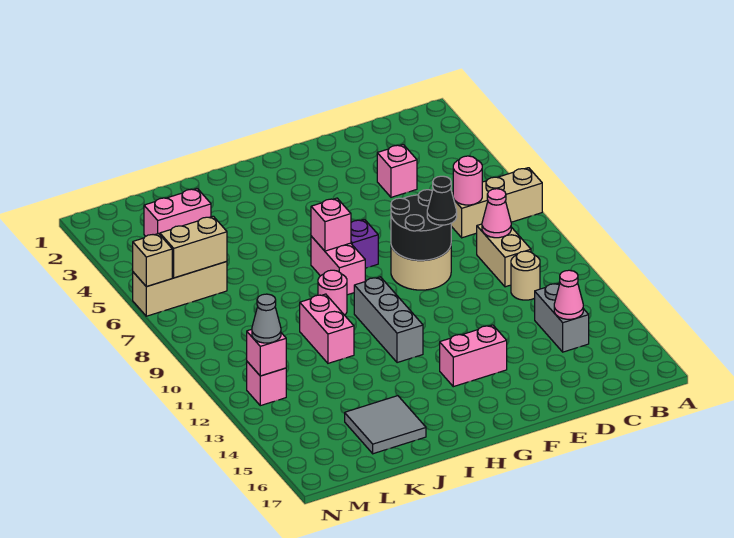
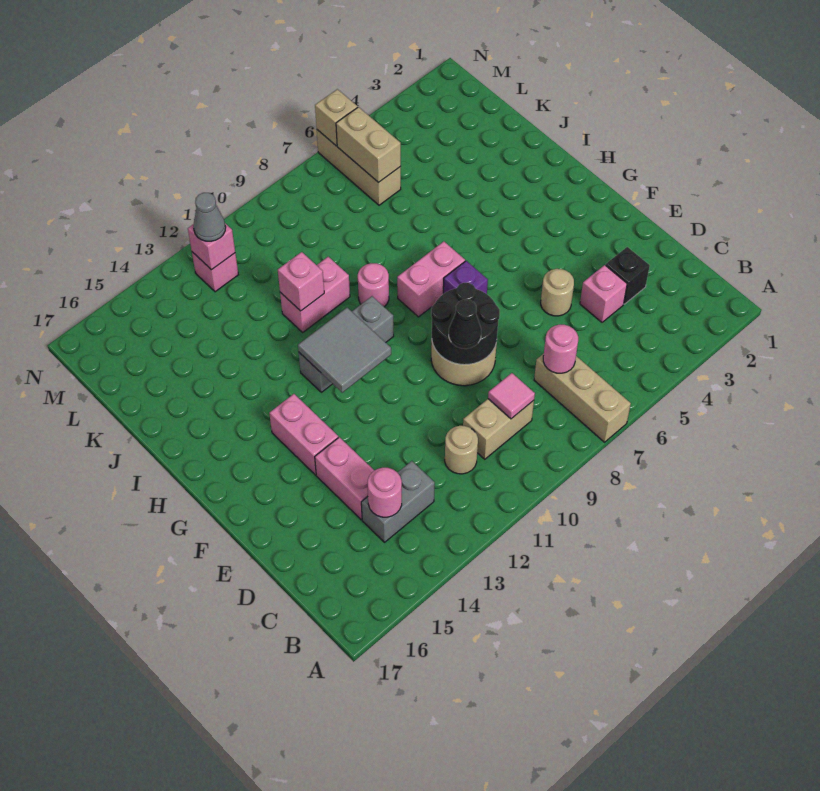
pink cone C9 level 2 -> pink tile C9 level 2
pink cone C14 level 2 -> pink round brick C14 level 2
none -> black brick D3 level 1
none -> tan round brick E5 level 1
pink brick H7 level 2 -> pink brick J11 level 2
grey tile J15:K16 level 1 -> grey tile G11:H12 level 2
pink brick K3:L3 level 1 -> pink brick D14:E14 level 1

